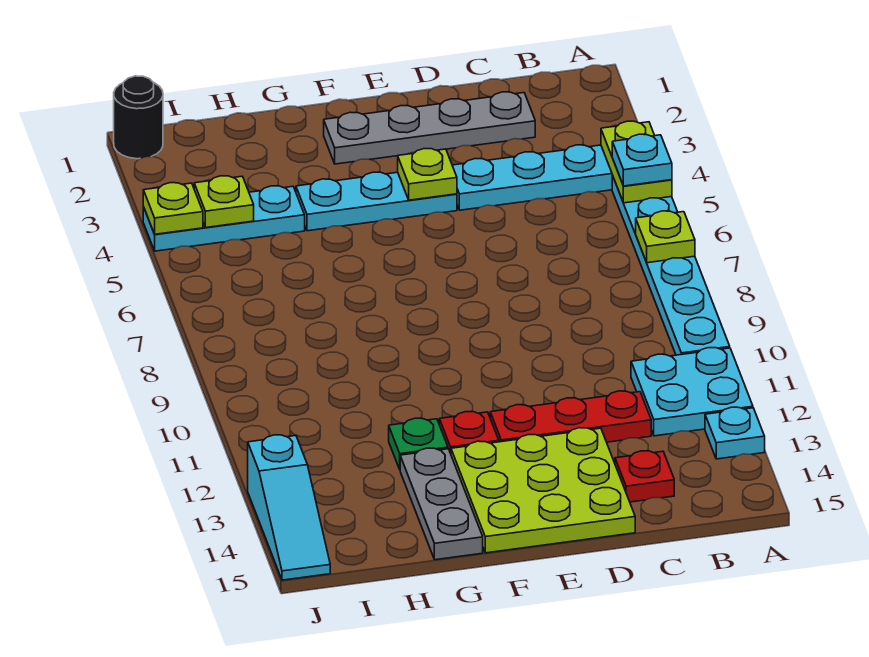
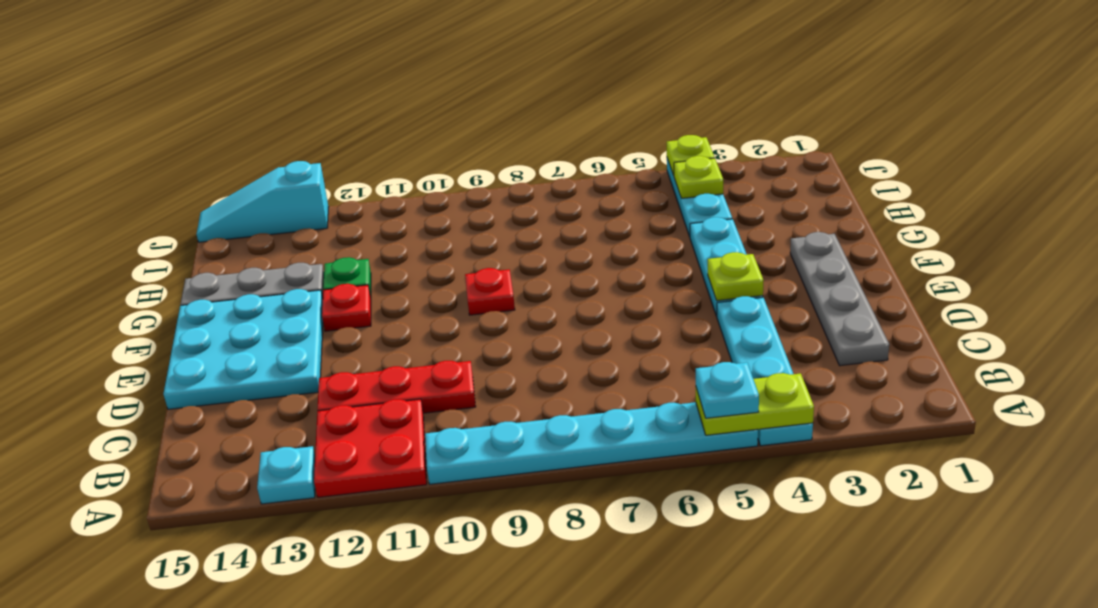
lime plate A7 level 2 -> none
cyan plate A11:B12 level 1 -> red plate A11:B12 level 1
red plate C12:E12 level 1 -> red plate C10:C12 level 1
red plate C14 level 1 -> red plate F9 level 1
lime plate D13:F15 level 1 -> cyan plate D13:F15 level 1
black round brick J1 level 1 -> none

